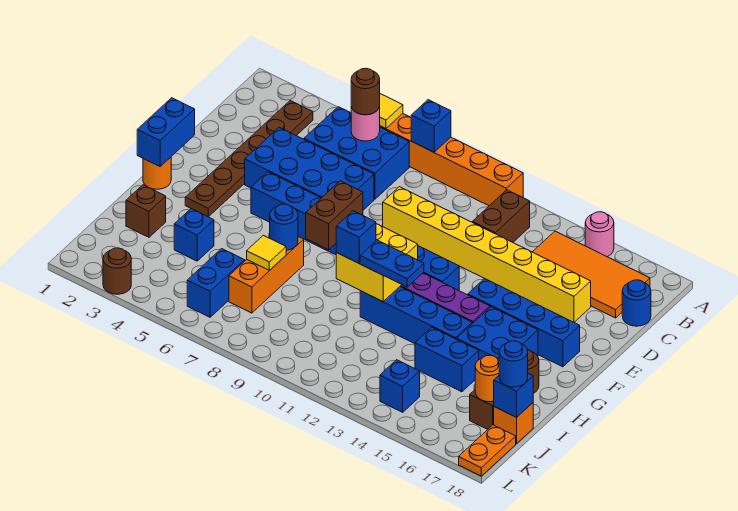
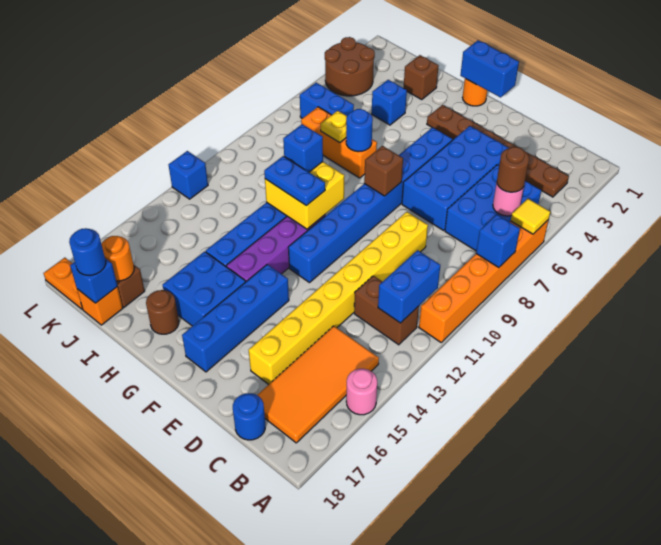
brown brick F8:G8 level 2 -> brown brick F8 level 2
blue plate H11:H12 level 3 -> blue plate G11:H11 level 3
yellow tile I7 level 2 -> yellow plate I7 level 2
blue brick I14:I15 level 1 -> blue brick B11:B12 level 2
blue brick K14 level 1 -> blue brick L12 level 1
brown round brick L3 level 1 -> brown round brick K3:L4 level 1

